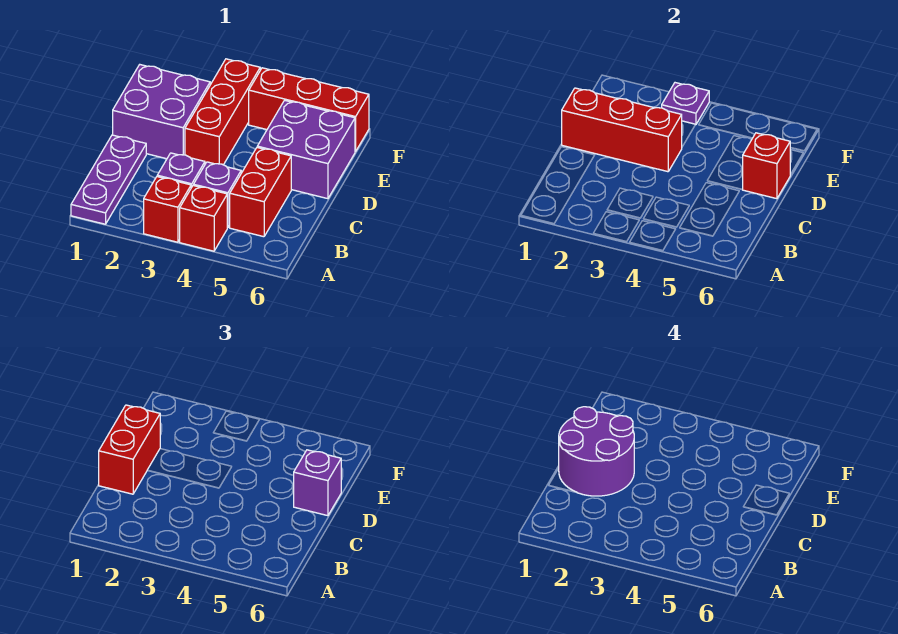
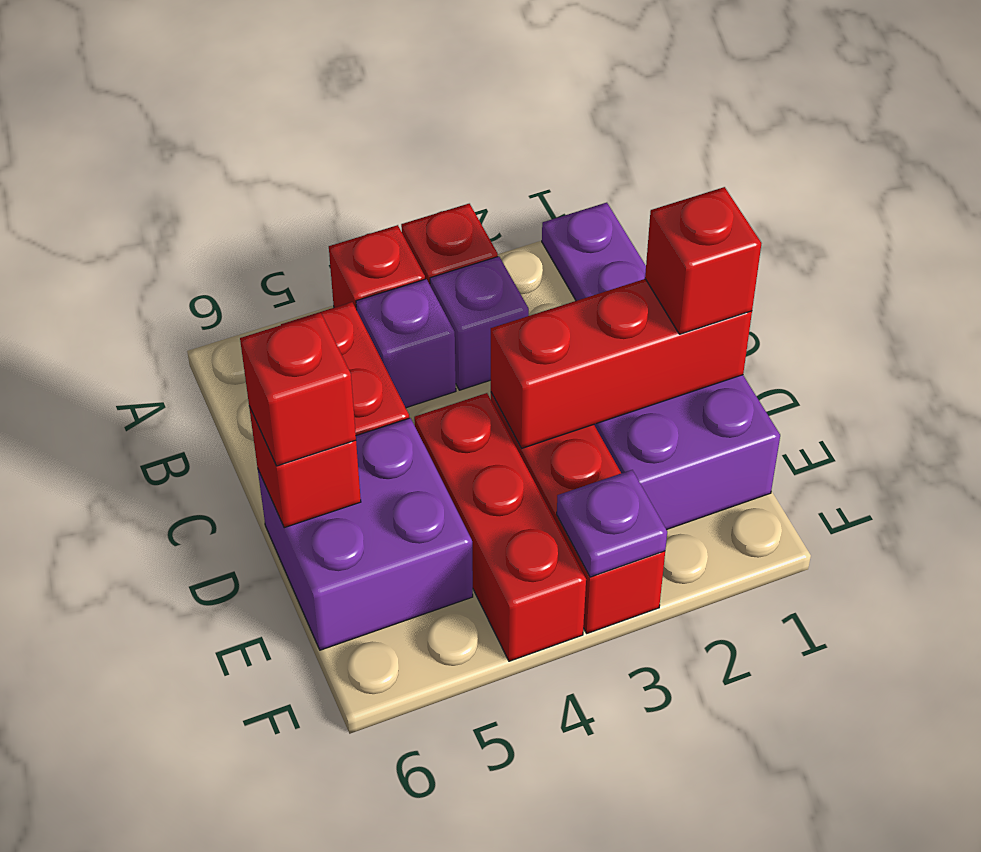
red brick C1:D1 level 3 -> red brick D1 level 3
purple round brick C1:D2 level 4 -> none
purple brick D6 level 3 -> red brick D6 level 3
red brick F4:F6 level 1 -> red brick D4:F4 level 1

